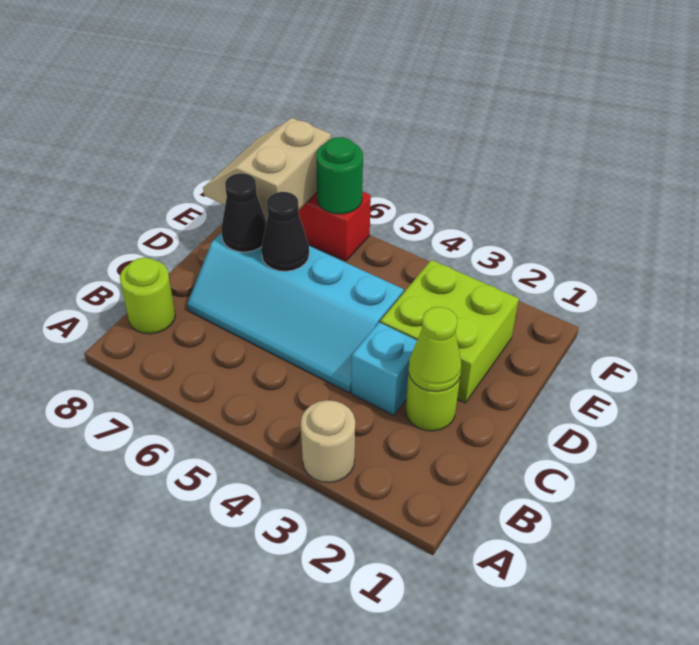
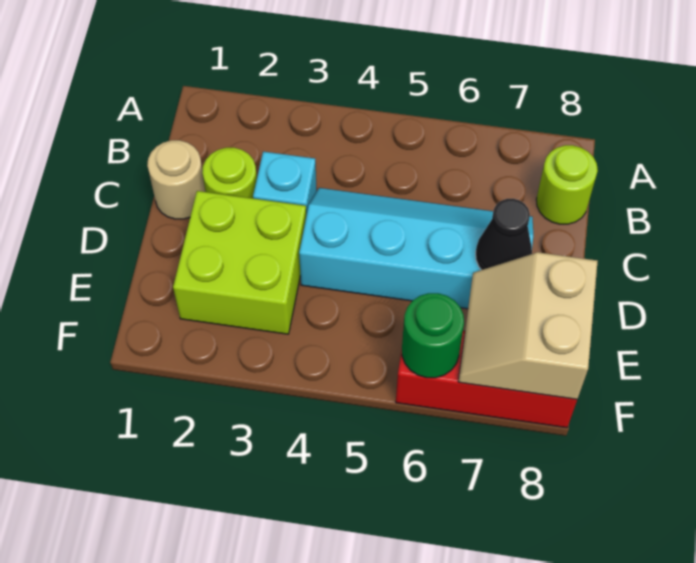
tan round brick A3 level 1 -> tan round brick C1 level 1
lime cone C2 level 2 -> none
black cone D6 level 2 -> none
tan slope E7:F8 level 2 top 7 -> tan slope E7:F8 level 2 top 8

